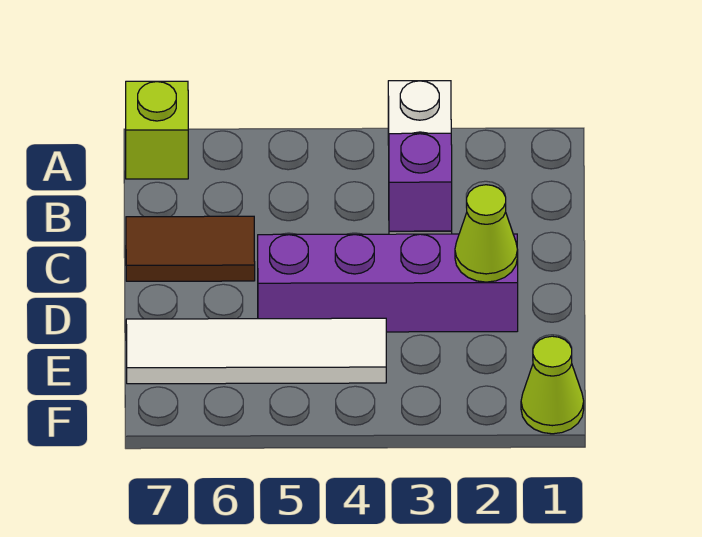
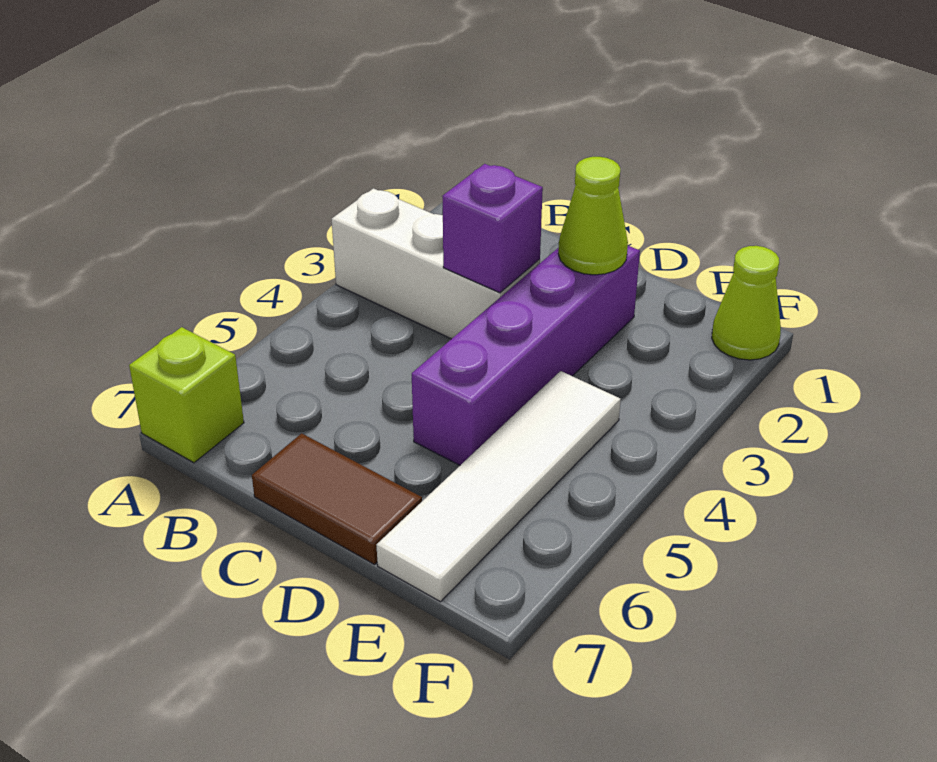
brown tile C6:C7 level 1 -> brown tile C7:D7 level 1

